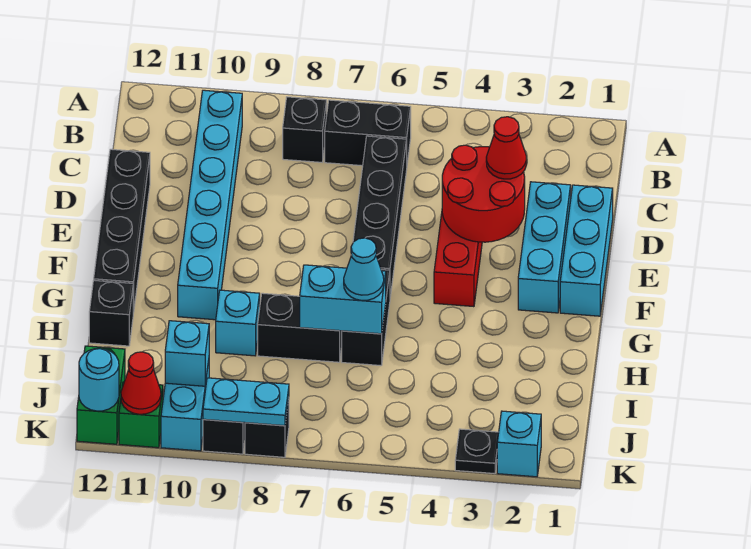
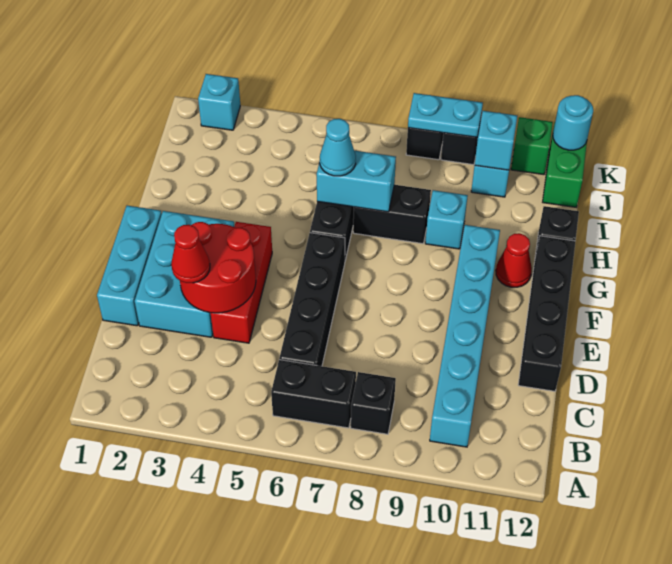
cyan brick D2:F2 level 1 -> cyan brick D2:F3 level 1
black plate K3 level 1 -> none
red cone K11 level 2 -> red cone G11 level 1

